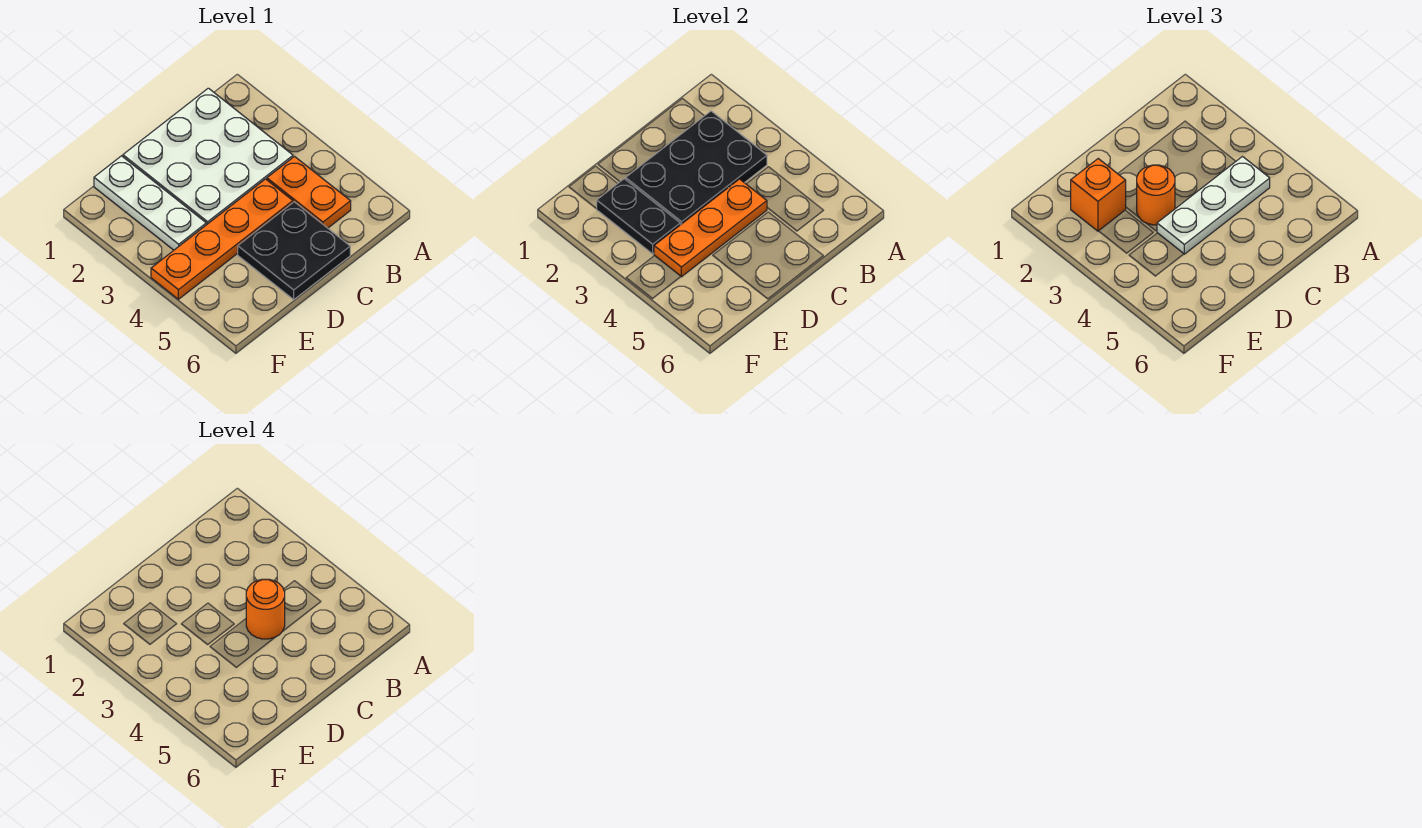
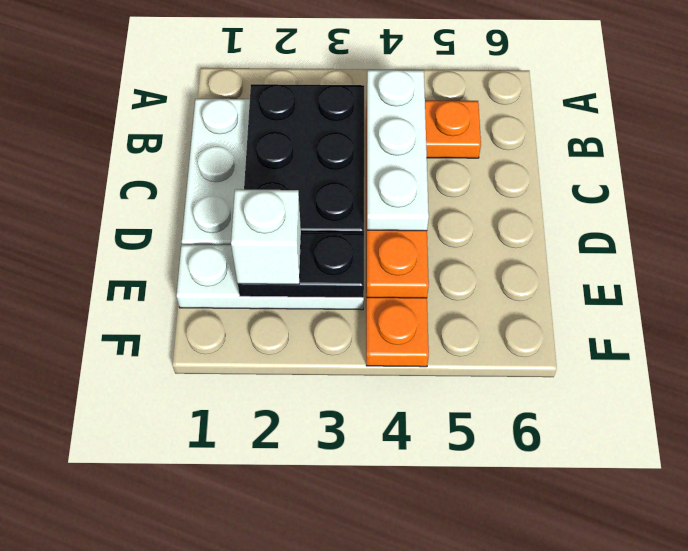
orange round brick C4 level 4 -> none
black plate C5:D6 level 1 -> none
orange round brick D3 level 3 -> none
orange brick E2 level 3 -> white brick E2 level 3

